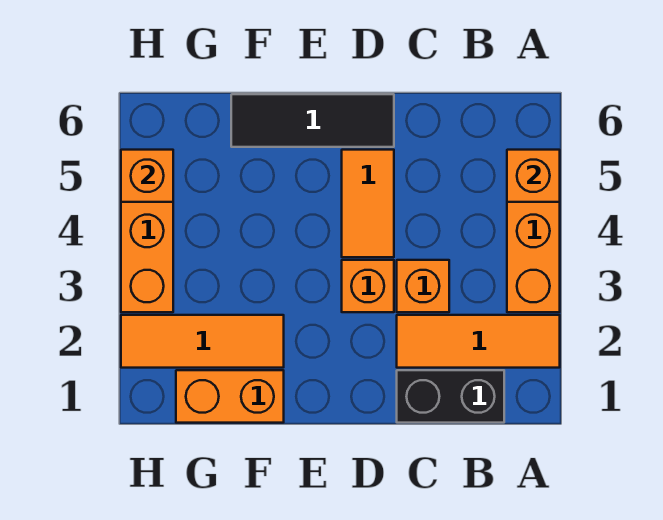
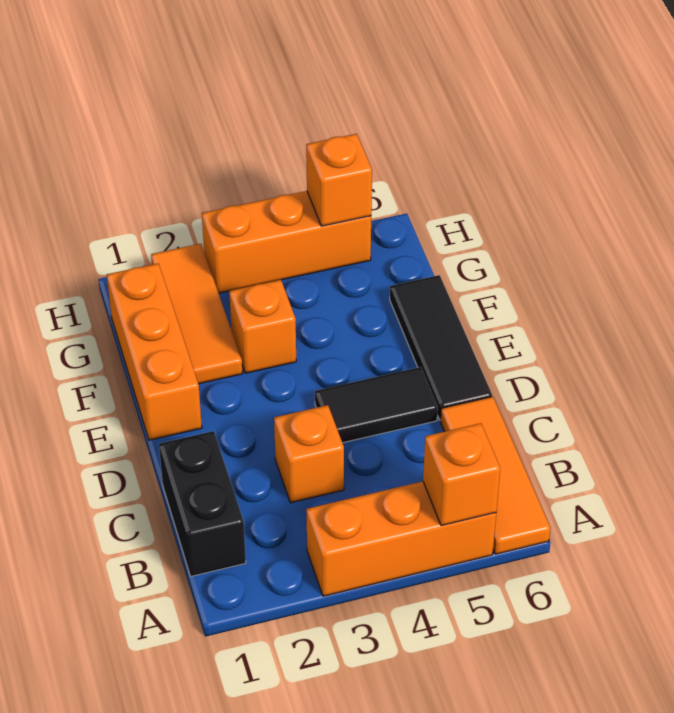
orange tile A2:C2 level 1 -> orange tile A6:C6 level 1
orange brick D3 level 1 -> orange brick F3 level 1
orange tile D4:D5 level 1 -> black tile D4:D5 level 1
orange brick F1:G1 level 1 -> orange brick E1:G1 level 1

